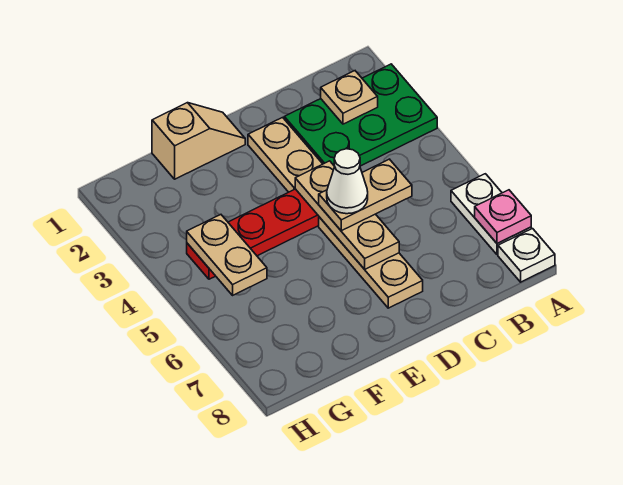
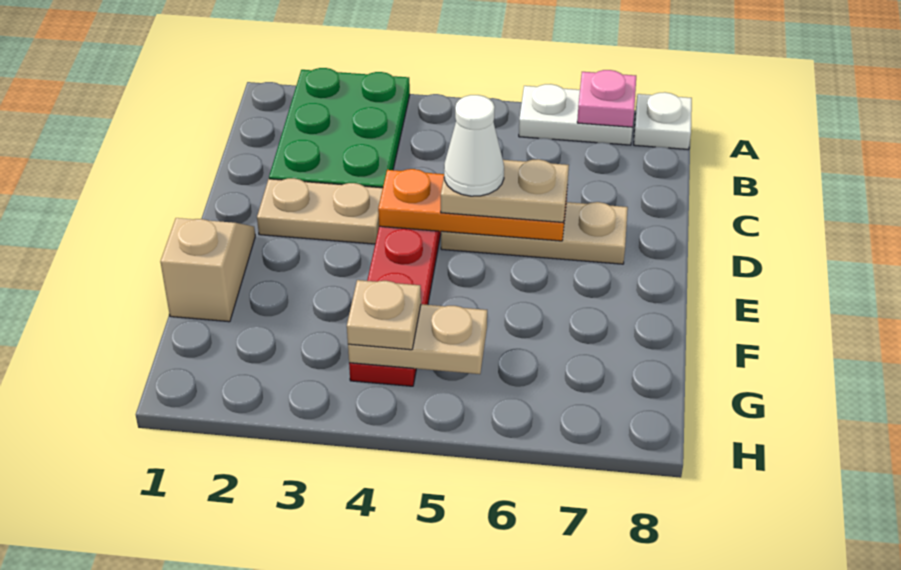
tan plate B2 level 2 -> tan plate G4 level 3
tan plate C5:D5 level 3 -> tan plate D5:D6 level 3
tan plate D4:D6 level 2 -> orange plate D4:D6 level 2

